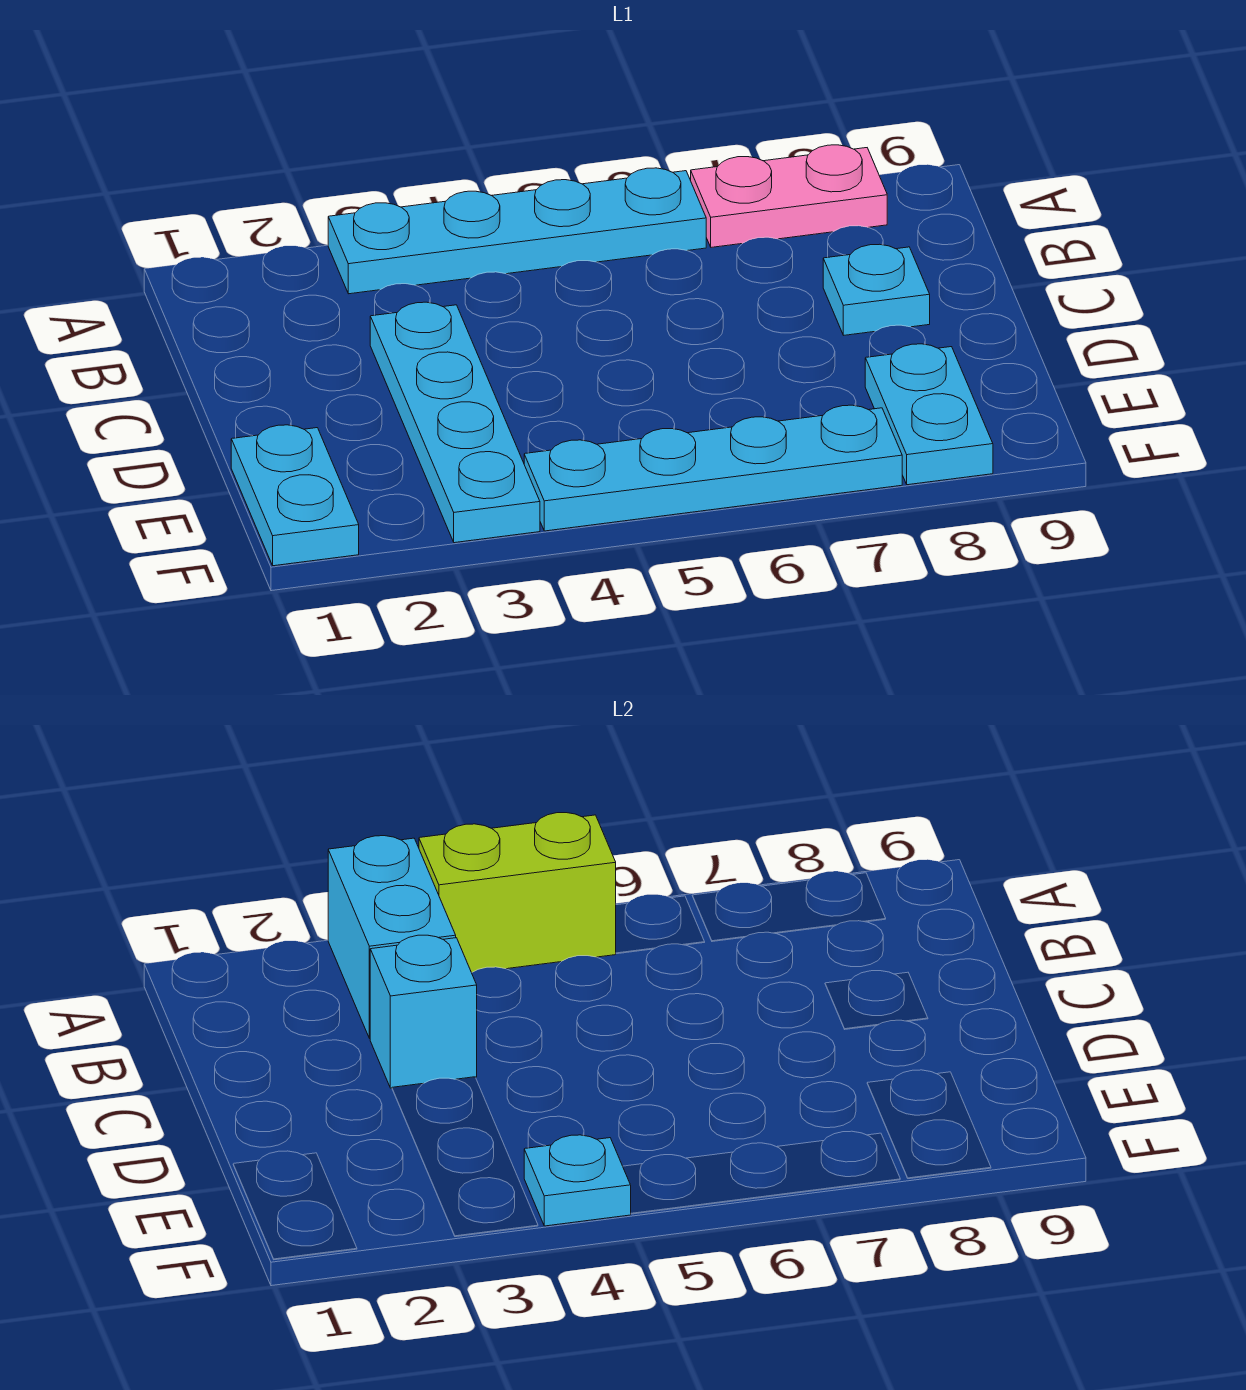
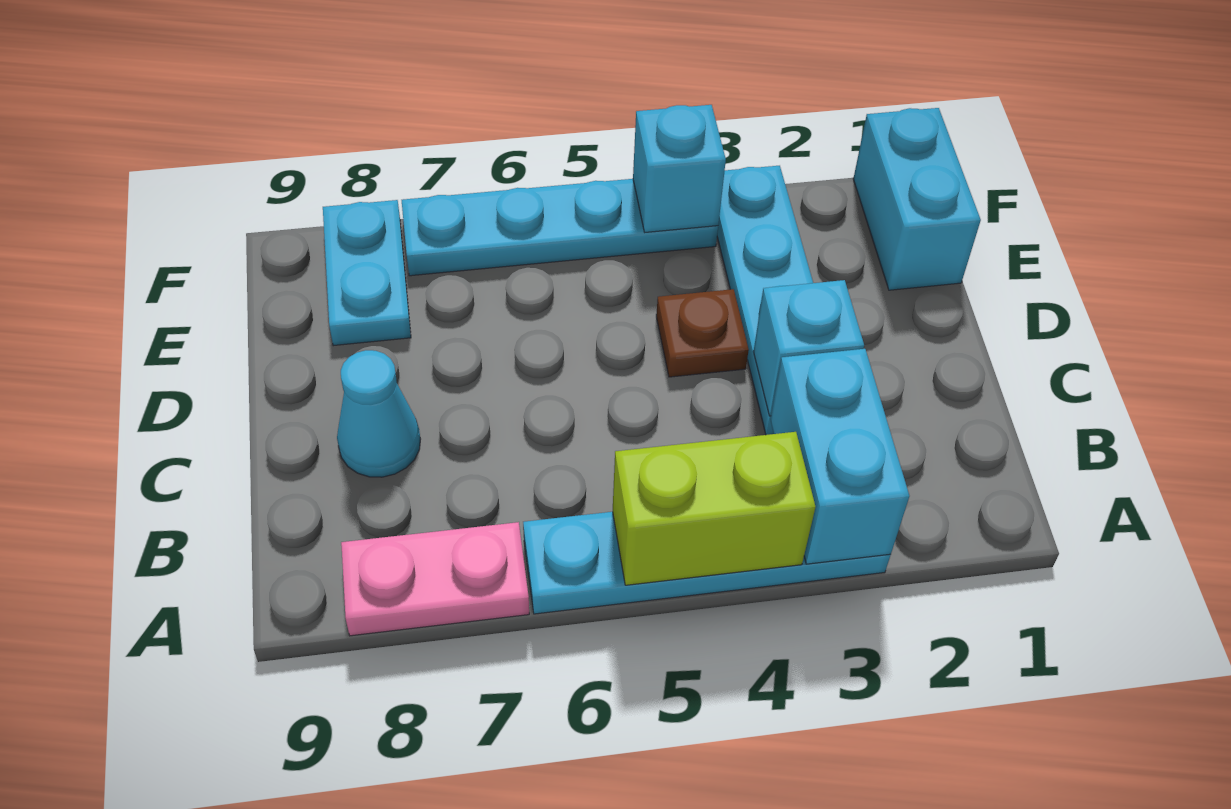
cyan plate C8 level 1 -> cyan cone C8 level 1
none -> brown plate D4 level 1
cyan plate E1:F1 level 1 -> cyan brick E1:F1 level 1
cyan plate F4 level 2 -> cyan brick F4 level 2

